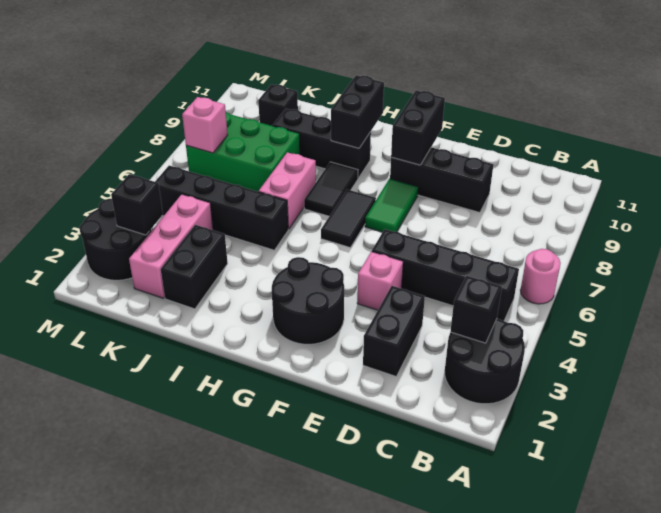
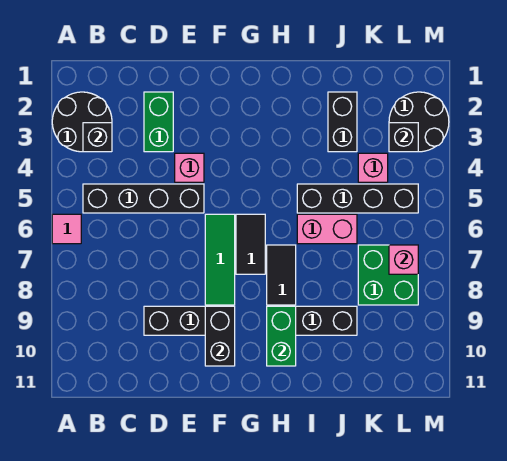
pink round brick A6 level 1 -> pink tile A6 level 1
black brick D2:D3 level 1 -> green brick D2:D3 level 1
black round brick F2:G3 level 1 -> none
green tile F7:F8 level 1 -> green tile F6:F8 level 1
black brick H9:H10 level 2 -> green brick H9:H10 level 2
pink brick I6:I7 level 1 -> pink brick I6:J6 level 1
green brick J7:L8 level 1 -> green brick K7:L8 level 1
pink brick K2:K4 level 1 -> pink brick K4 level 1
black brick K10 level 1 -> none

